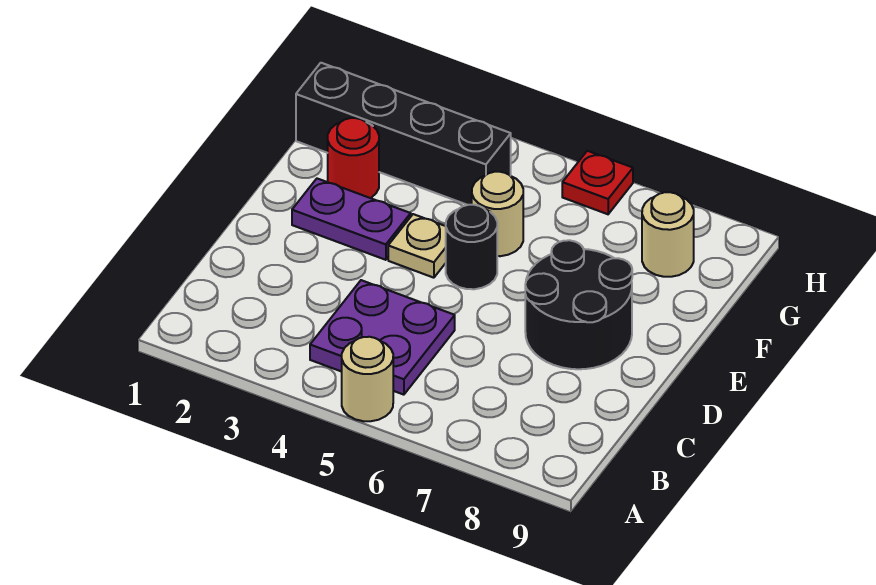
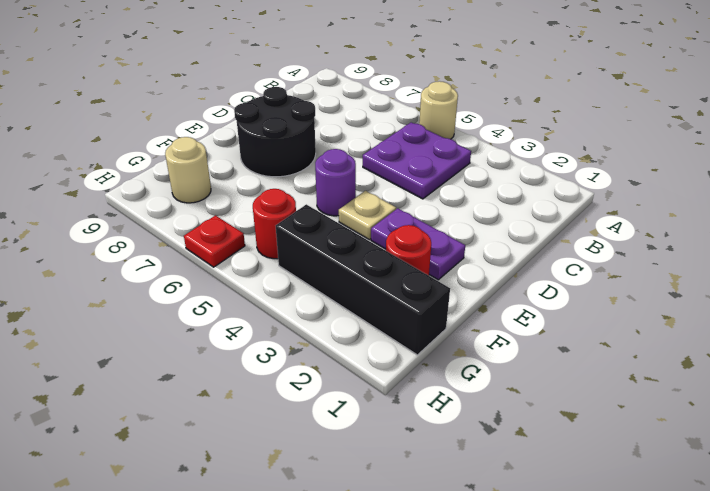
black round brick E5 level 1 -> purple round brick E5 level 1
tan round brick F5 level 1 -> none
none -> red round brick G5 level 1

